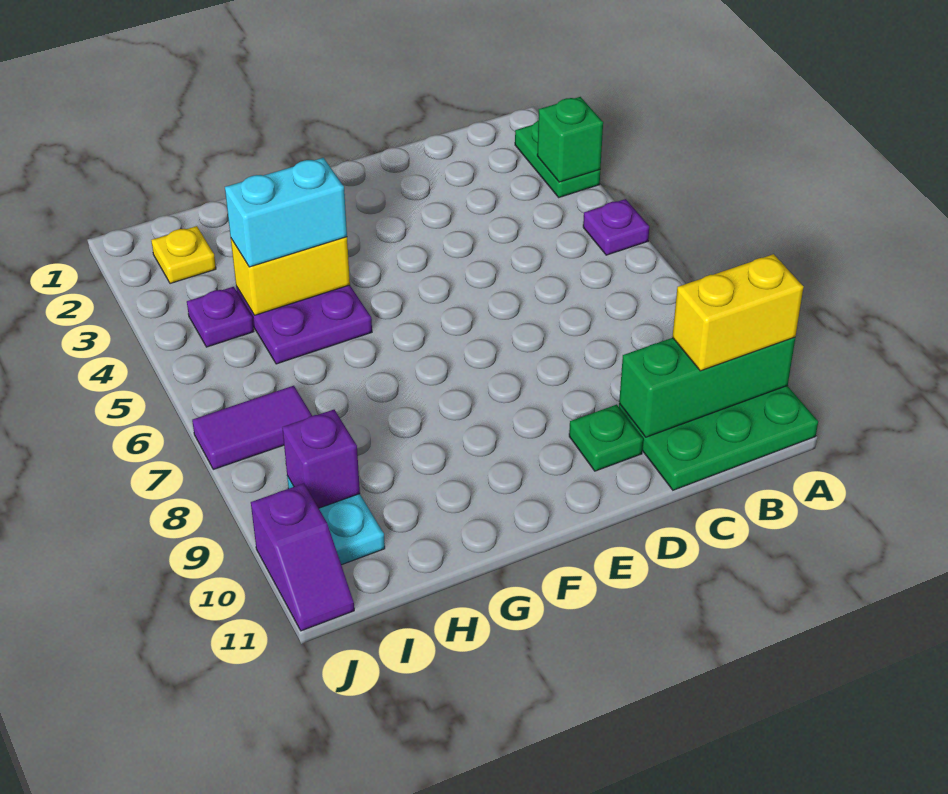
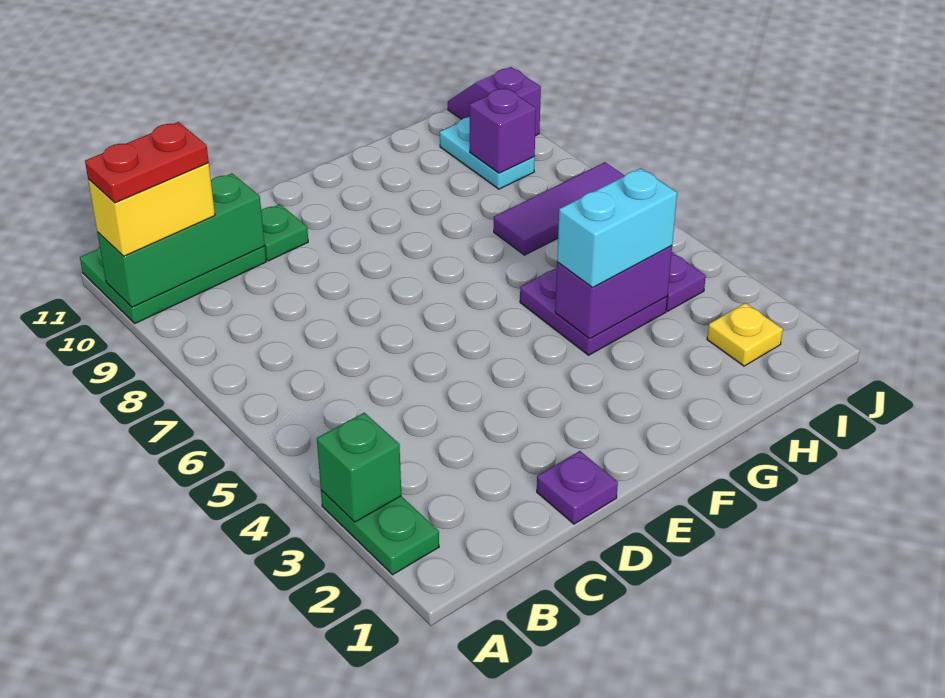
purple plate A5 level 1 -> purple plate D1 level 1
none -> red plate A10:B10 level 4
yellow brick G4:H4 level 2 -> purple brick G4:H4 level 2
purple tile I7:J7 level 1 -> purple tile H7:J7 level 1

